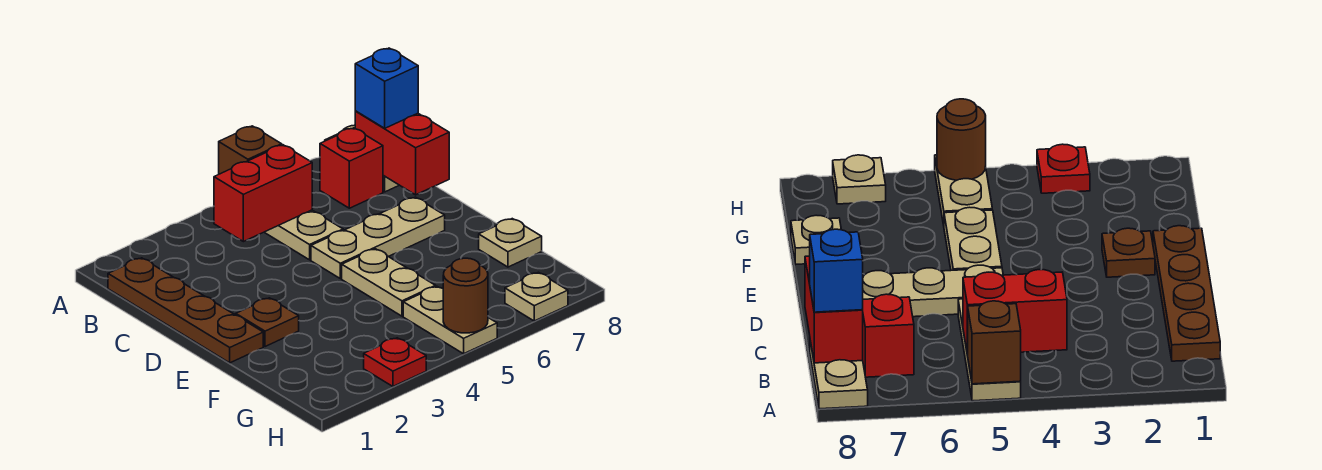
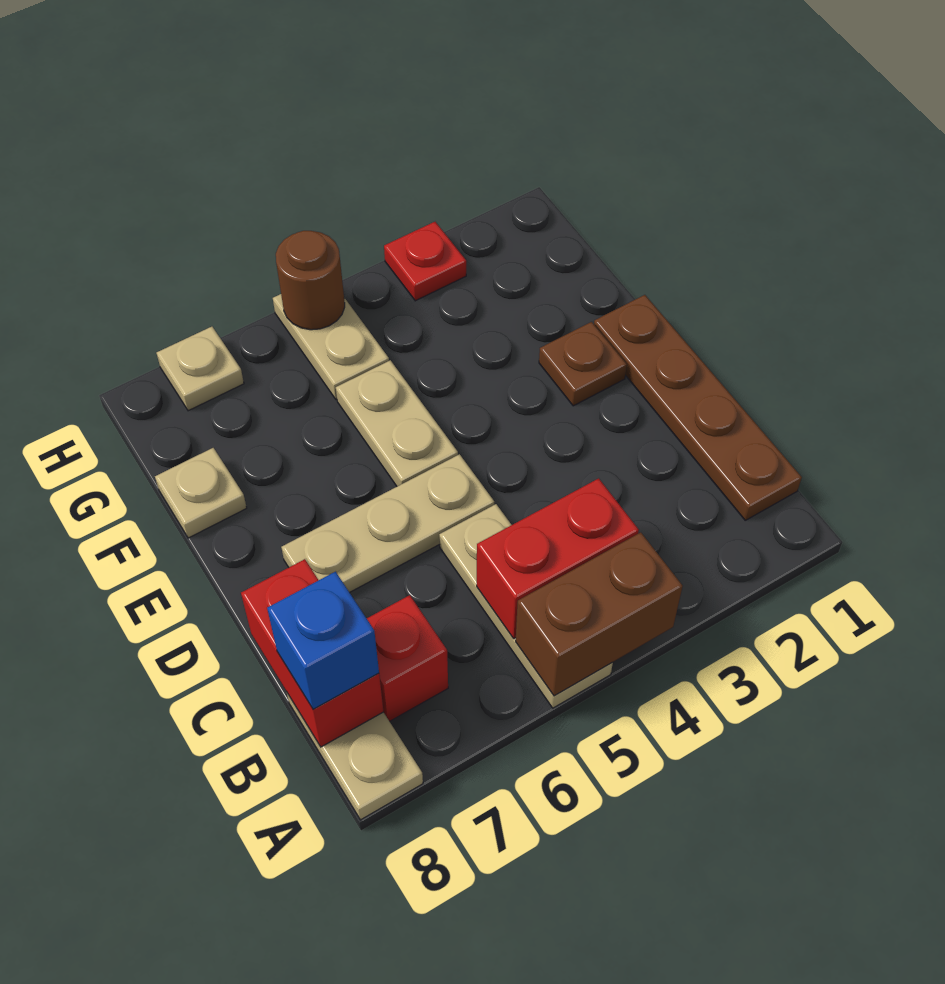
brown brick A5 level 2 -> brown brick A4:A5 level 2

